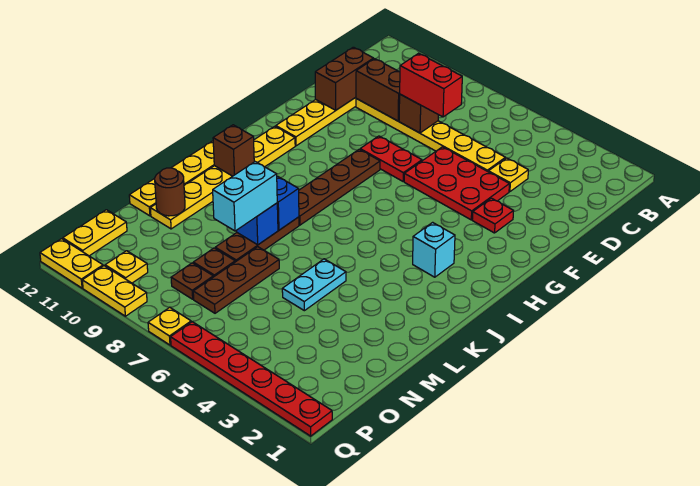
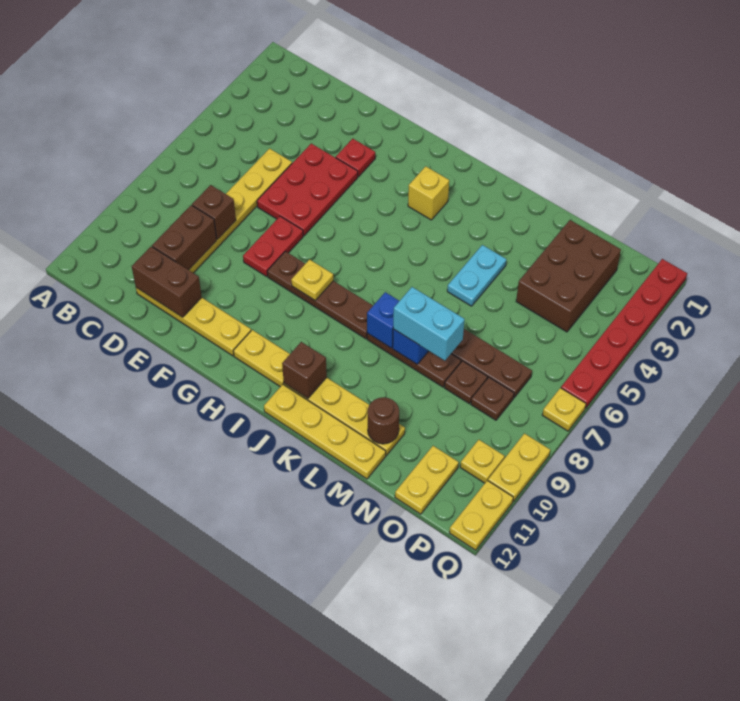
yellow plate D4 level 1 -> yellow plate H8 level 2
red brick D7:D8 level 3 -> none
cyan brick I3 level 1 -> yellow brick I3 level 1
cyan plate L5:M5 level 1 -> cyan plate L4:L5 level 1
none -> brown brick N2:O4 level 1
yellow plate O12:P12 level 1 -> yellow plate O11:O12 level 1

